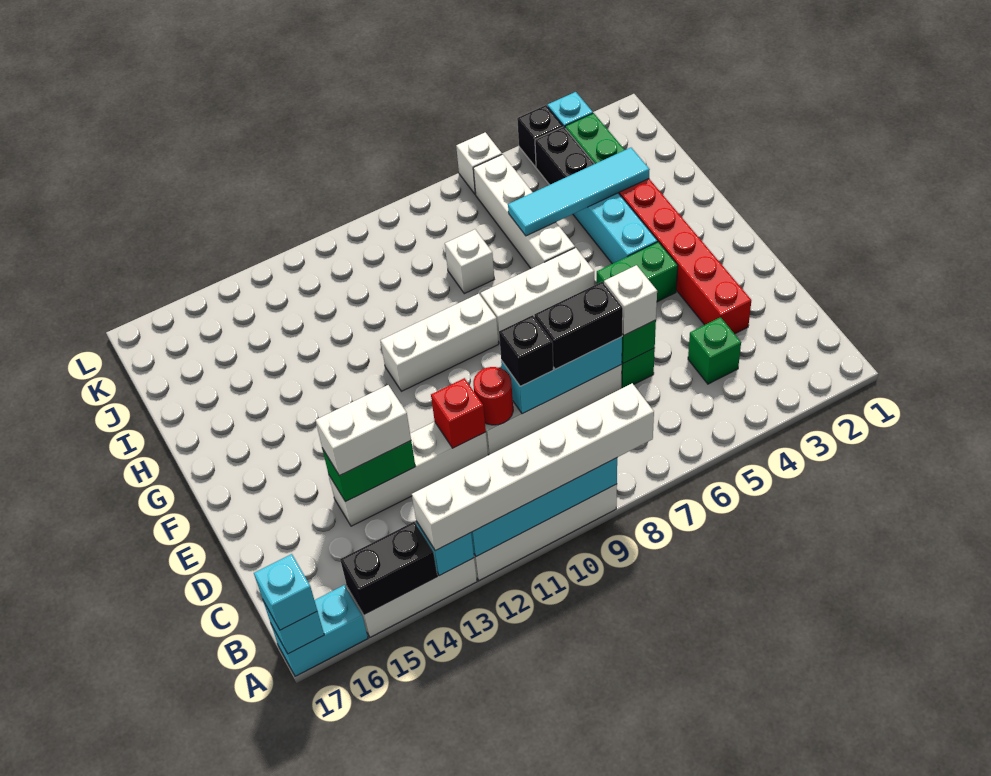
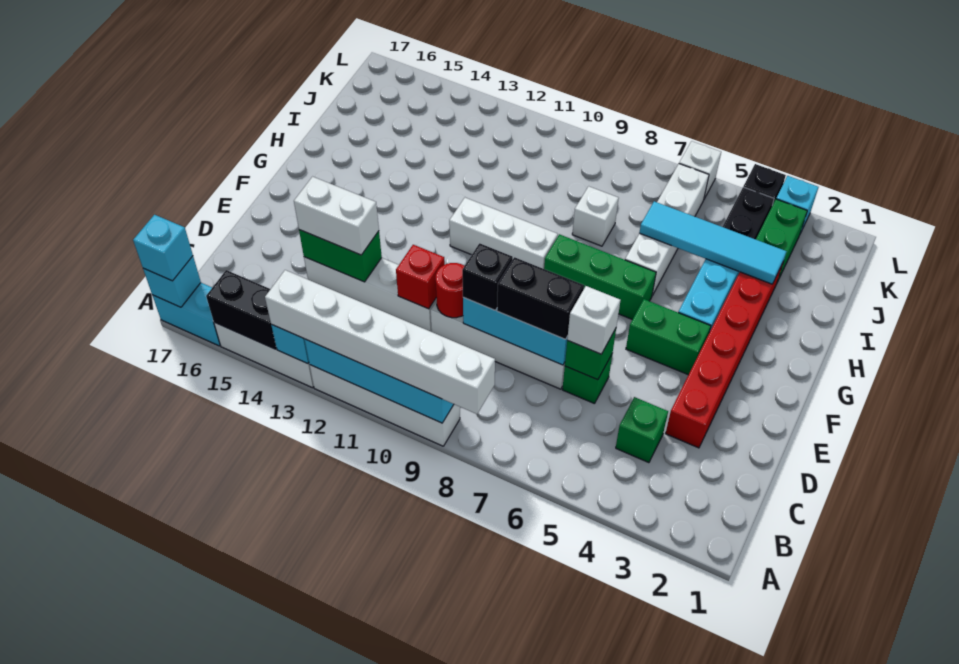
white brick G6:G8 level 1 -> green brick G6:G8 level 1

